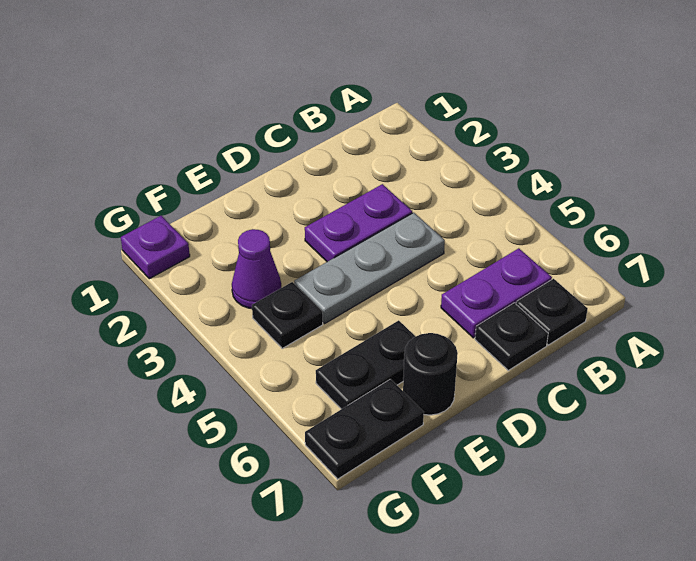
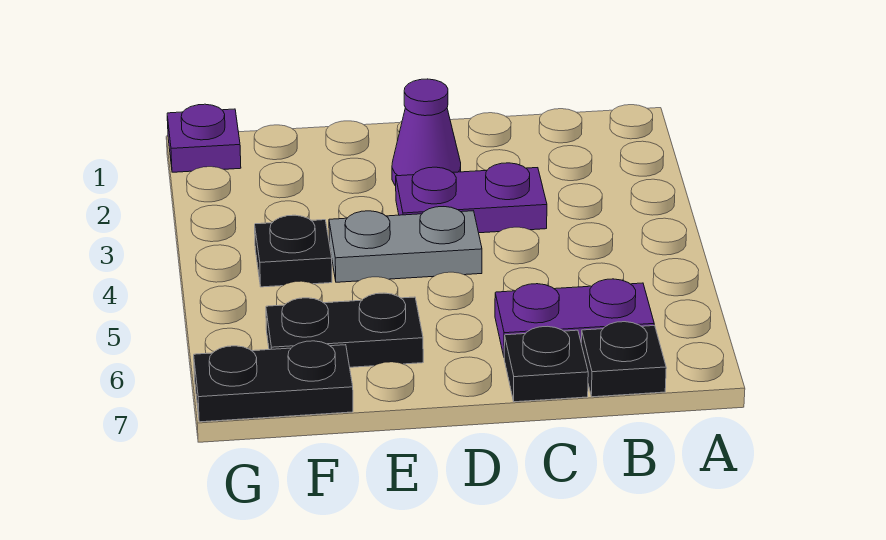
grey plate C4:E4 level 1 -> grey plate D4:E4 level 1
black round brick E7 level 1 -> none
purple cone F3 level 1 -> purple cone D2 level 1

